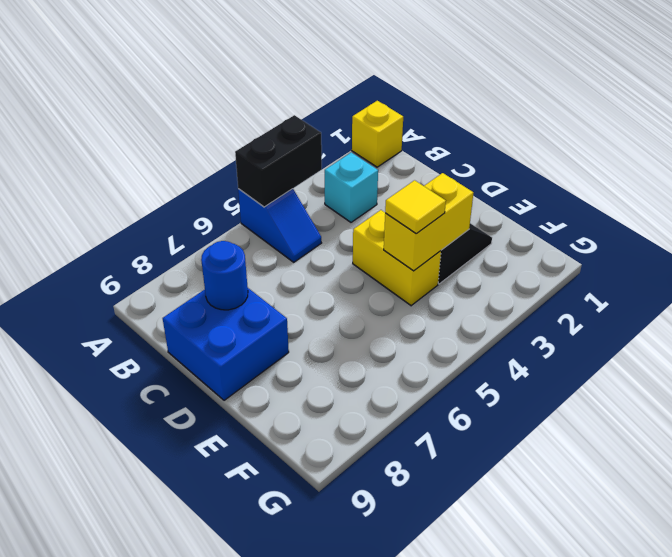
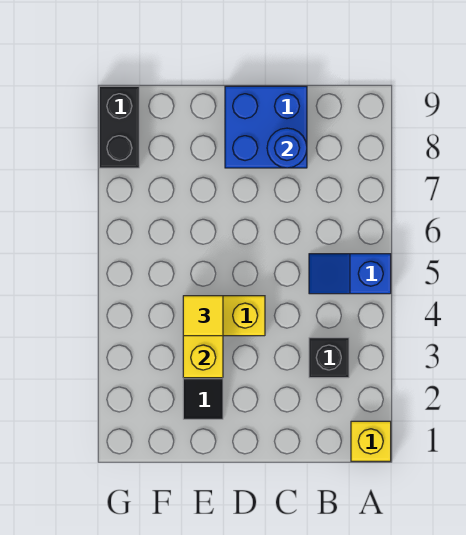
black brick A4:A5 level 2 -> black brick G8:G9 level 1
cyan brick B3 level 1 -> black brick B3 level 1

